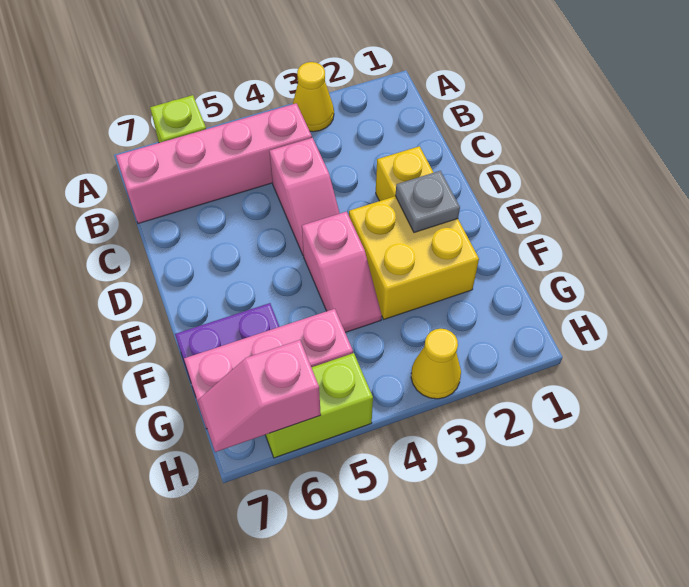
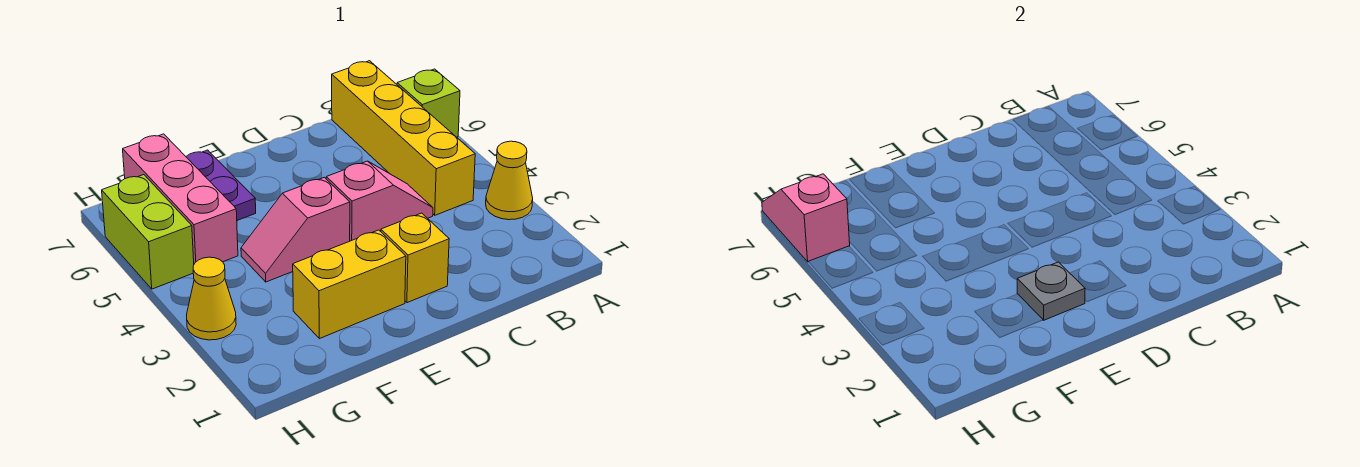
pink brick B4:B7 level 1 -> yellow brick B4:B7 level 1
pink slope C4:D4 level 1 top C -> pink slope C4:D4 level 1 top D
yellow brick E2:F3 level 1 -> yellow brick E2:F2 level 1

